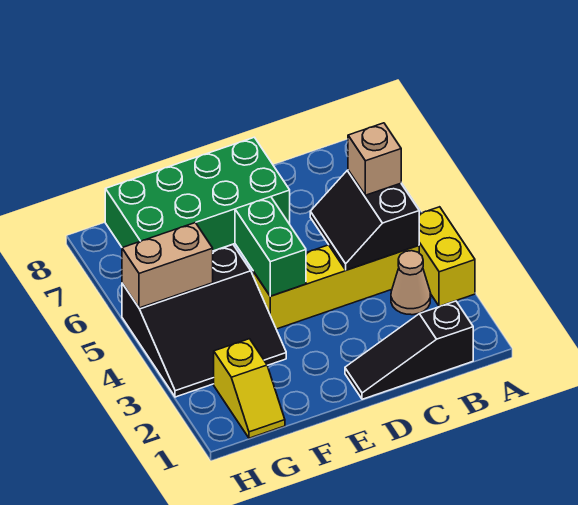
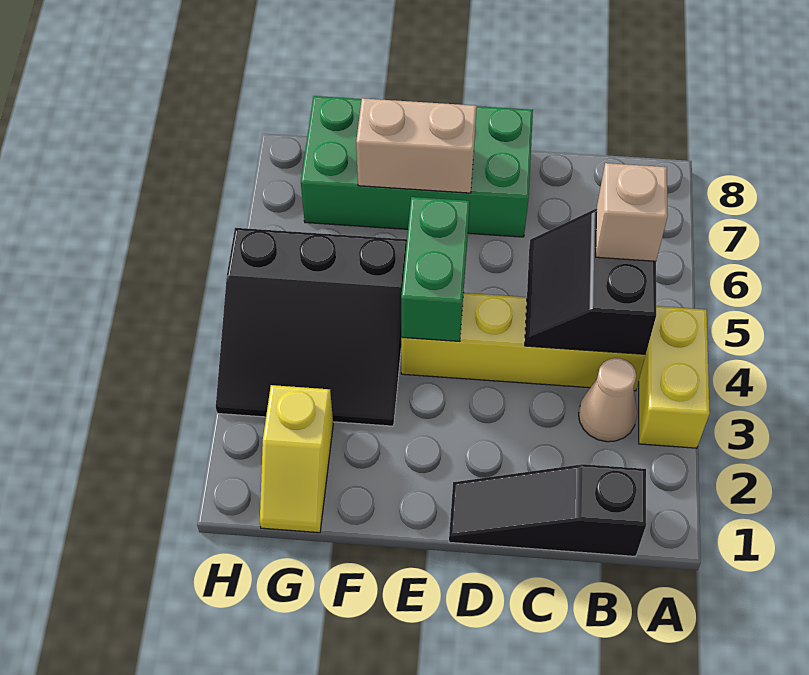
tan brick G5:H5 level 2 -> tan brick E7:F7 level 2

